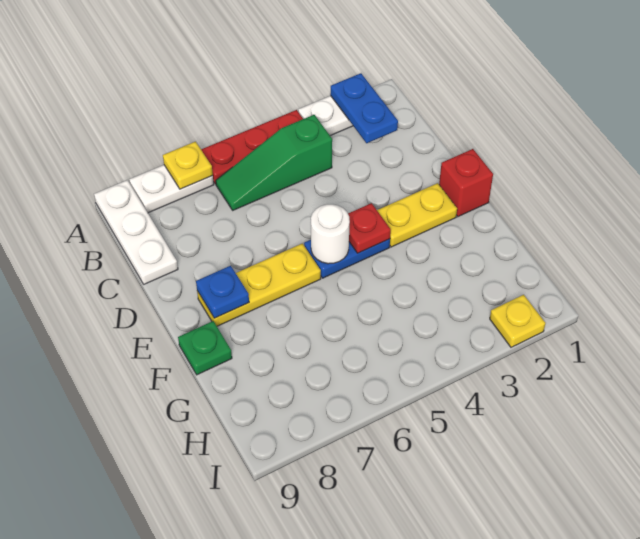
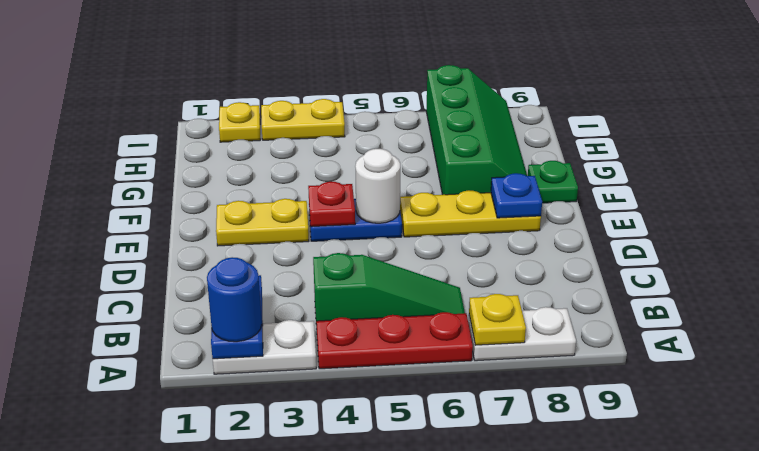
none -> blue round brick A2 level 3
white plate A9:C9 level 1 -> none
red brick E1 level 1 -> none
none -> green slope F7:I8 level 1 top 7
none -> yellow plate I3:I4 level 1

